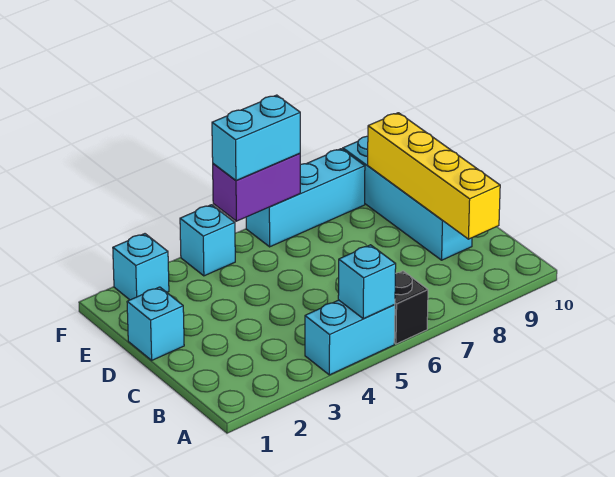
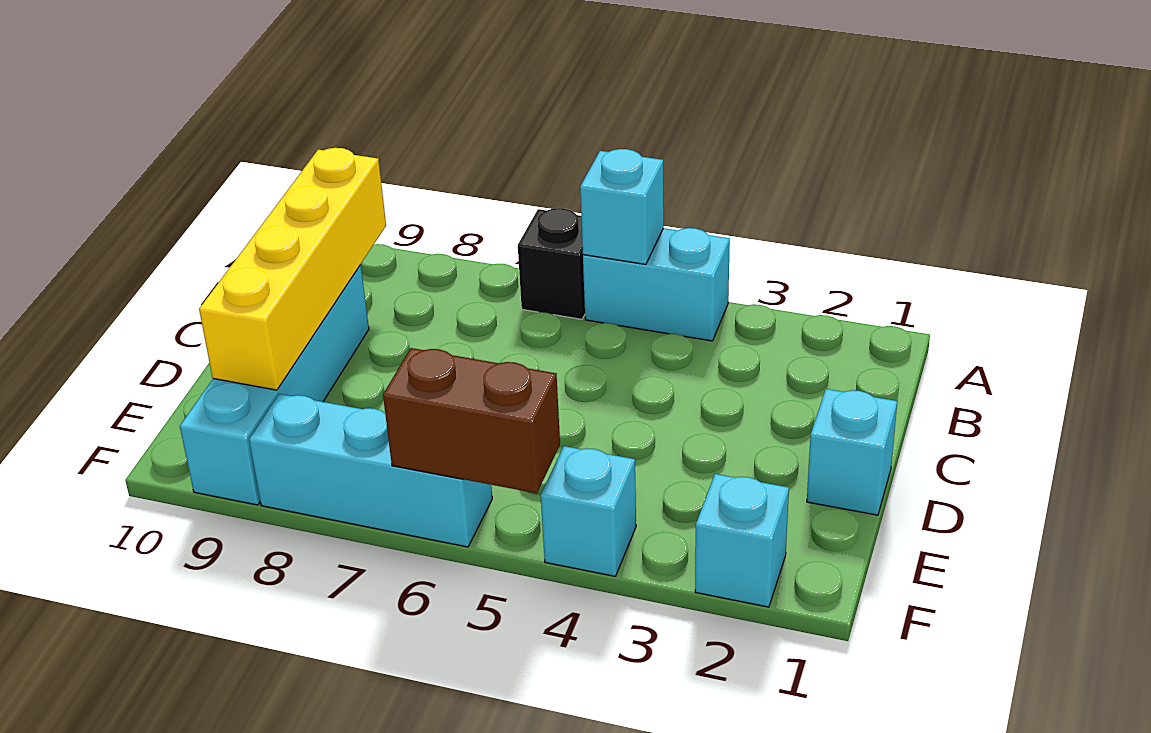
purple brick F5:F6 level 2 -> brown brick F5:F6 level 2
cyan brick F5:F6 level 3 -> none

